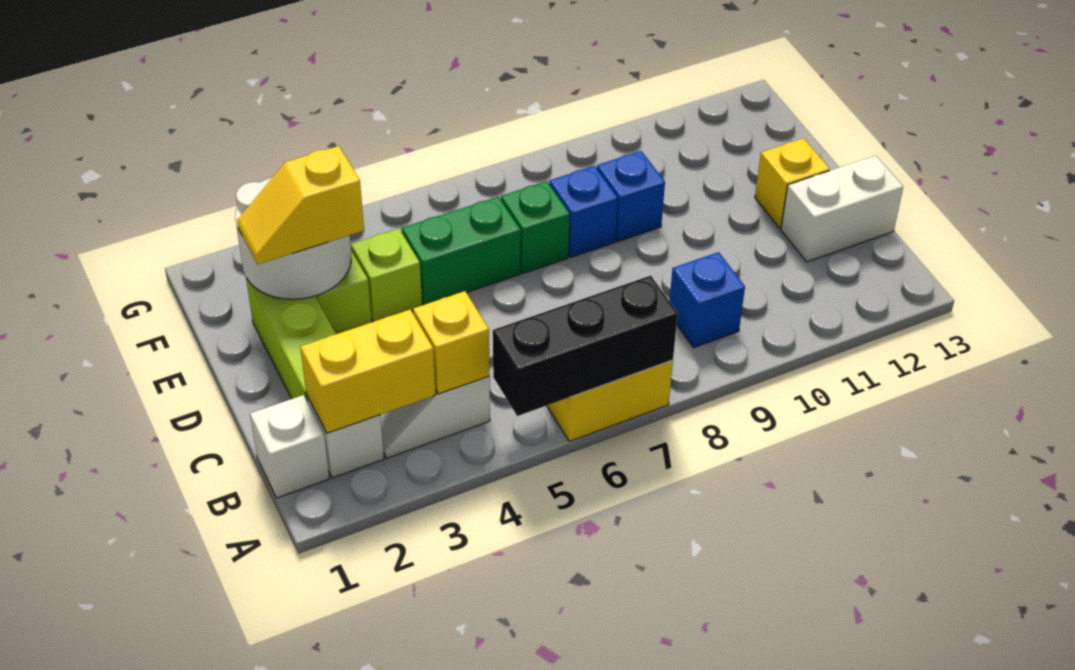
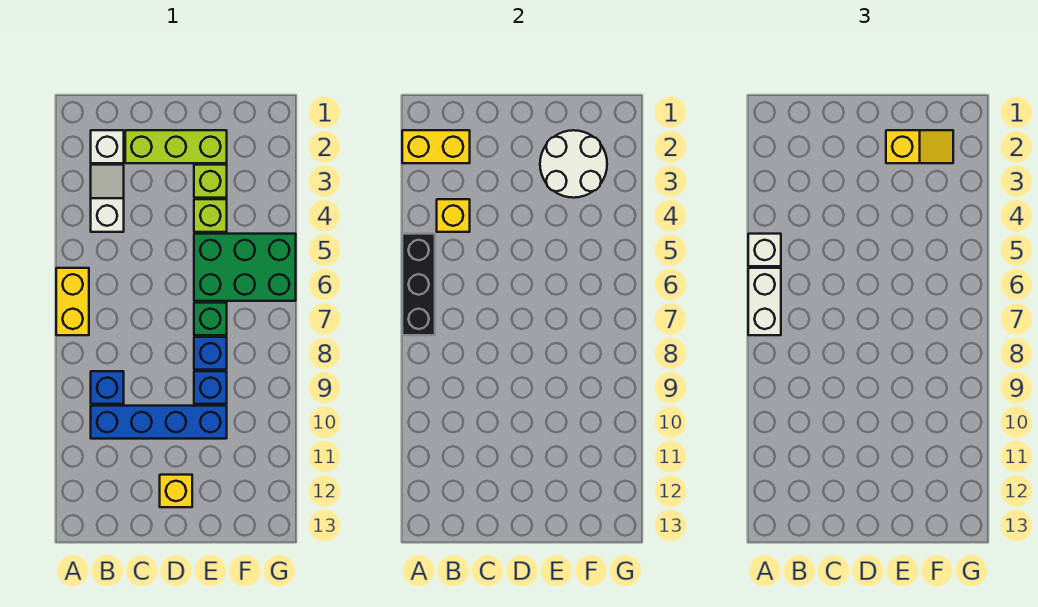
white brick B1 level 1 -> white brick A5 level 3
yellow brick B2:B3 level 2 -> yellow brick A2:B2 level 2
none -> blue brick B10:E10 level 1
white brick C12:C13 level 1 -> white brick A6:A7 level 3
yellow slope E2:E3 level 3 top 3 -> yellow slope E2:F2 level 3 top E
green brick E5:E6 level 1 -> green brick E5:G6 level 1

